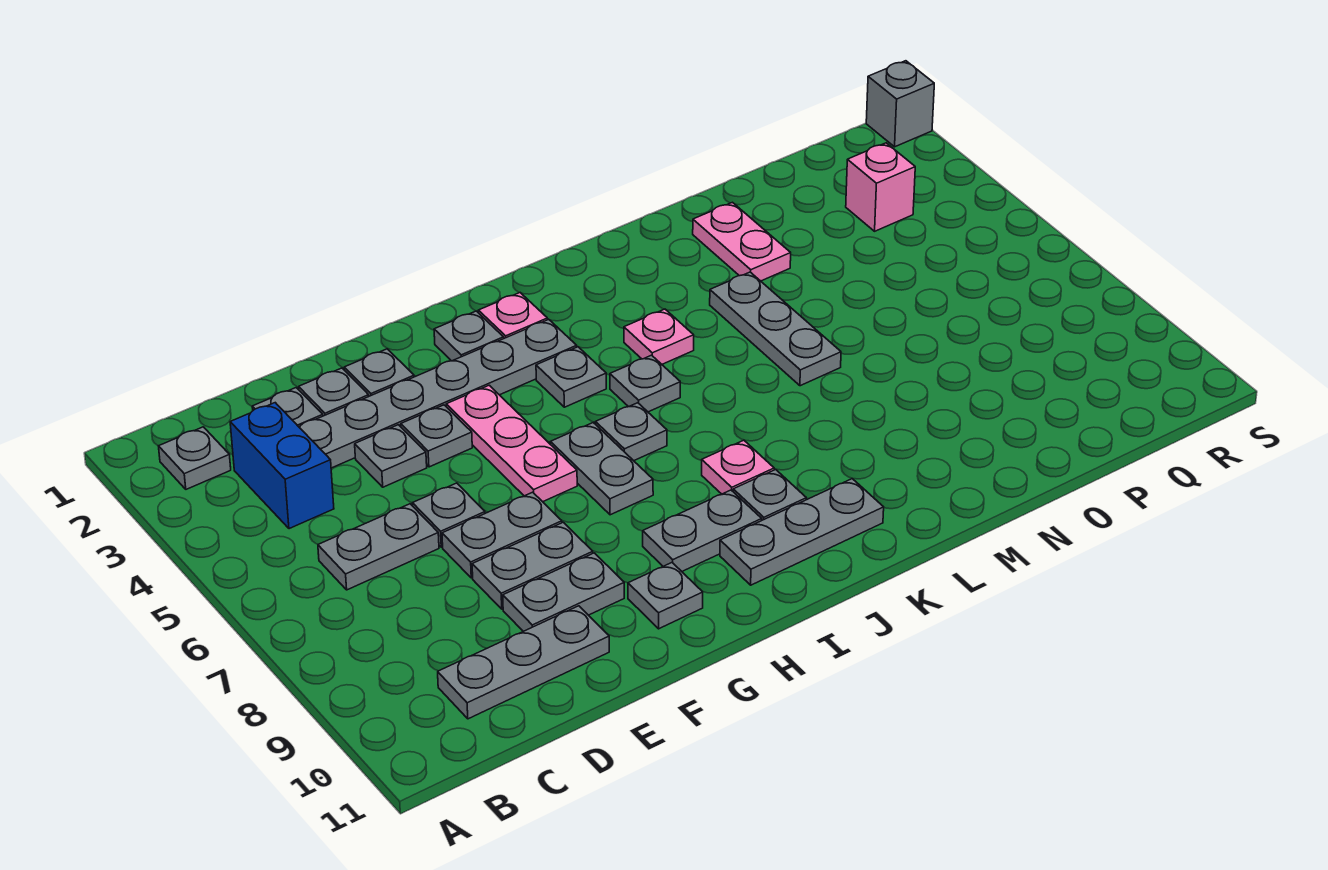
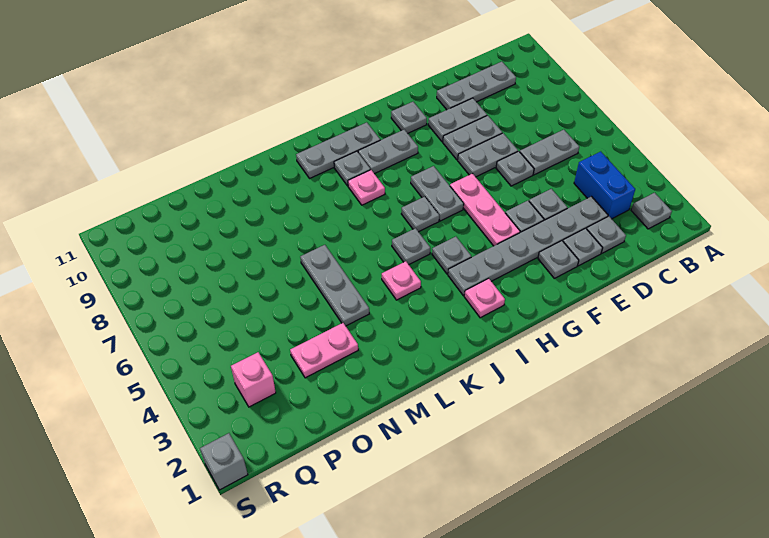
grey plate H2 level 1 -> none
pink plate N2:N3 level 1 -> pink plate N3:O3 level 1

